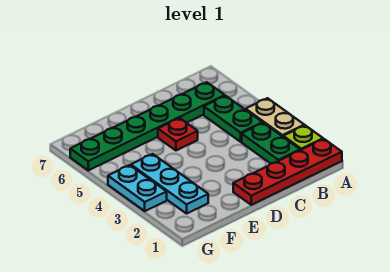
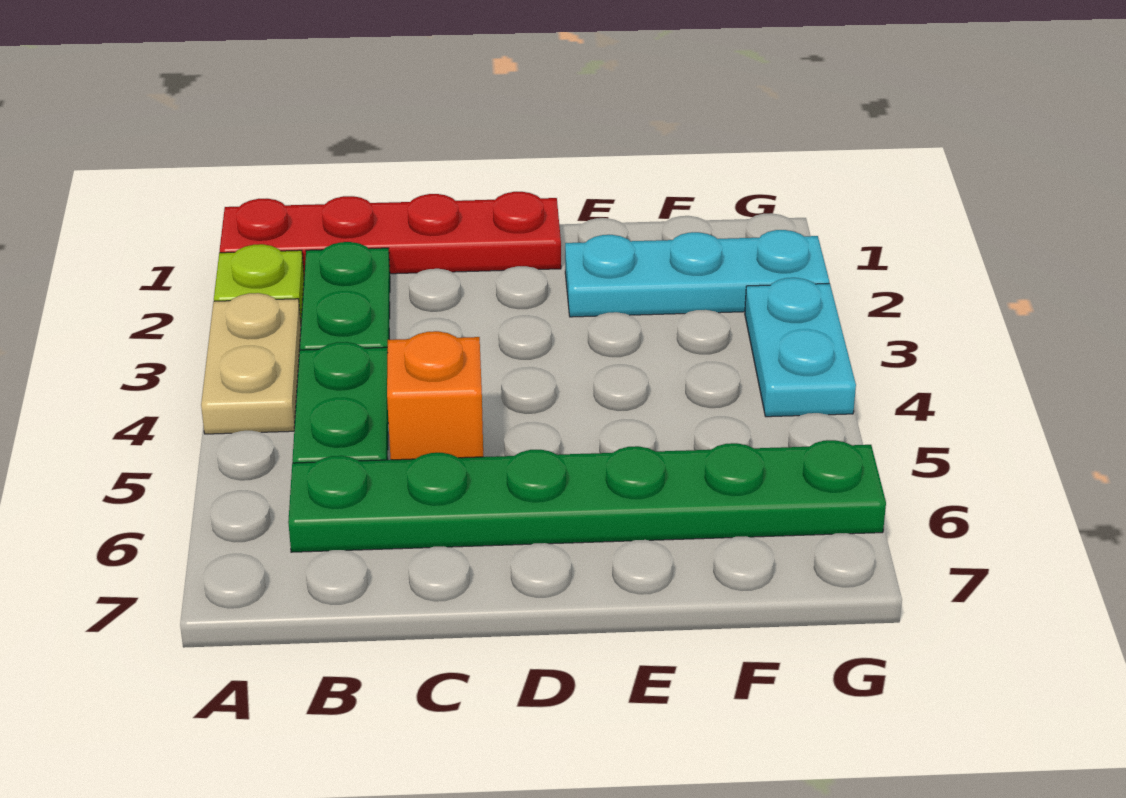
none -> orange brick C5 level 1
red plate D5 level 1 -> none
cyan plate F2:F4 level 1 -> cyan plate E2:G2 level 1

